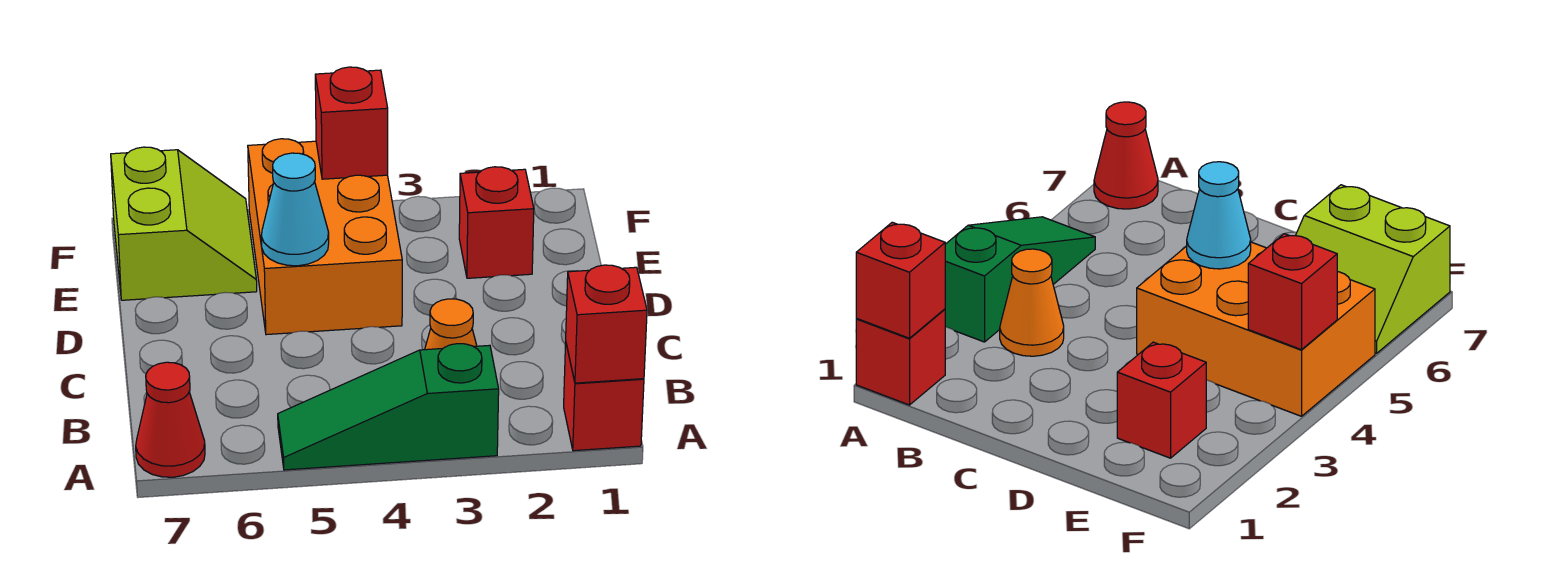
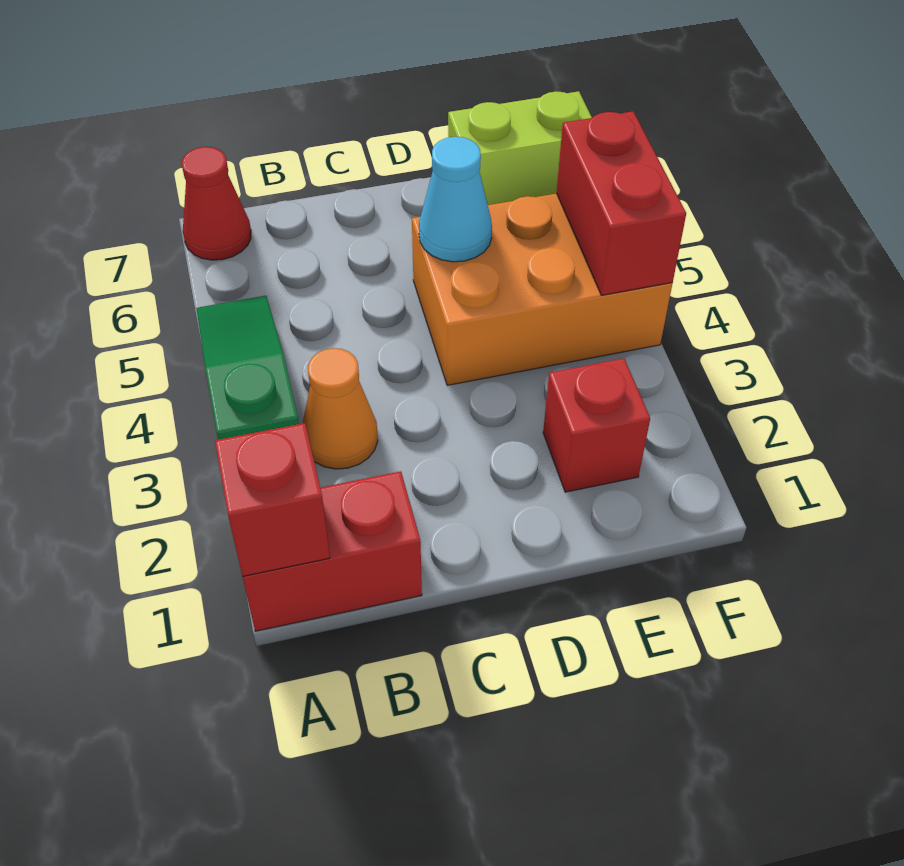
red brick A1 level 1 -> red brick A1:B1 level 1
red brick F4 level 2 -> red brick F4:F5 level 2

